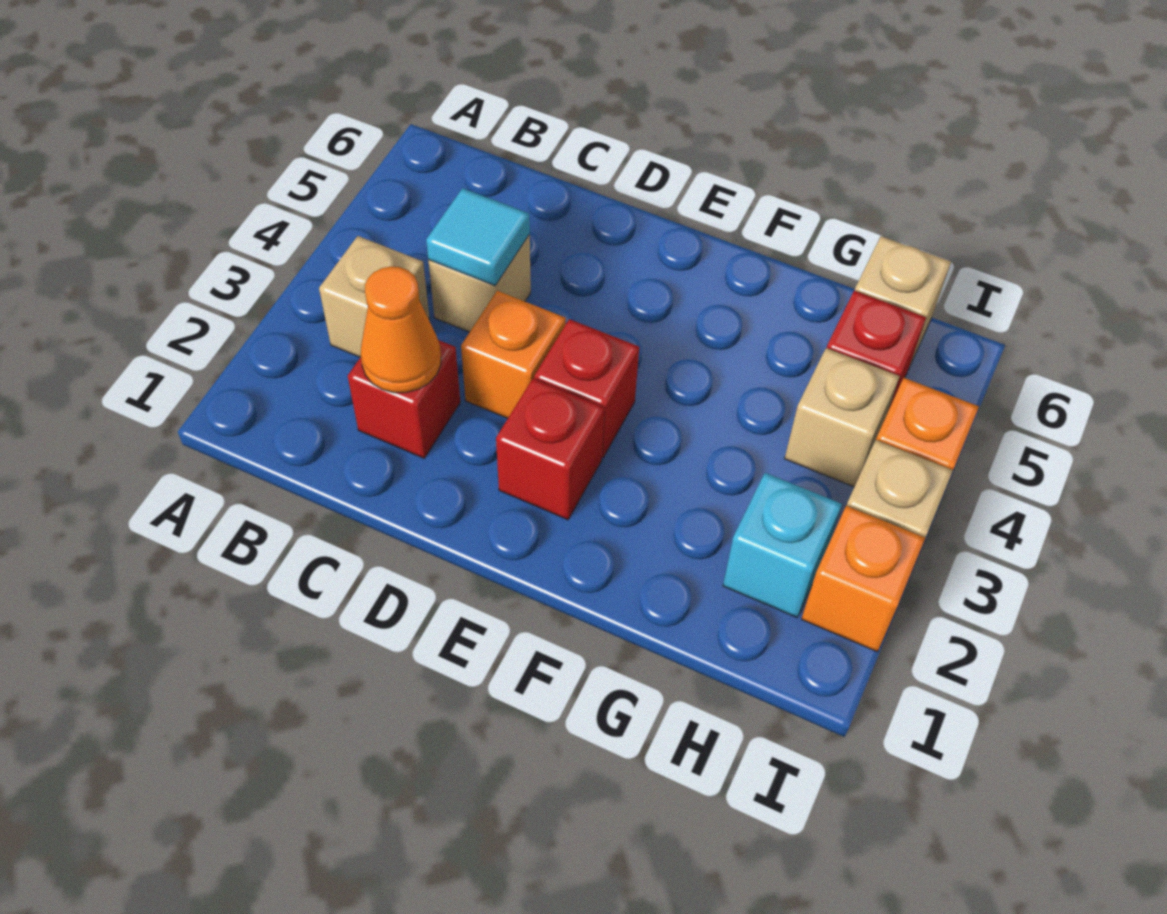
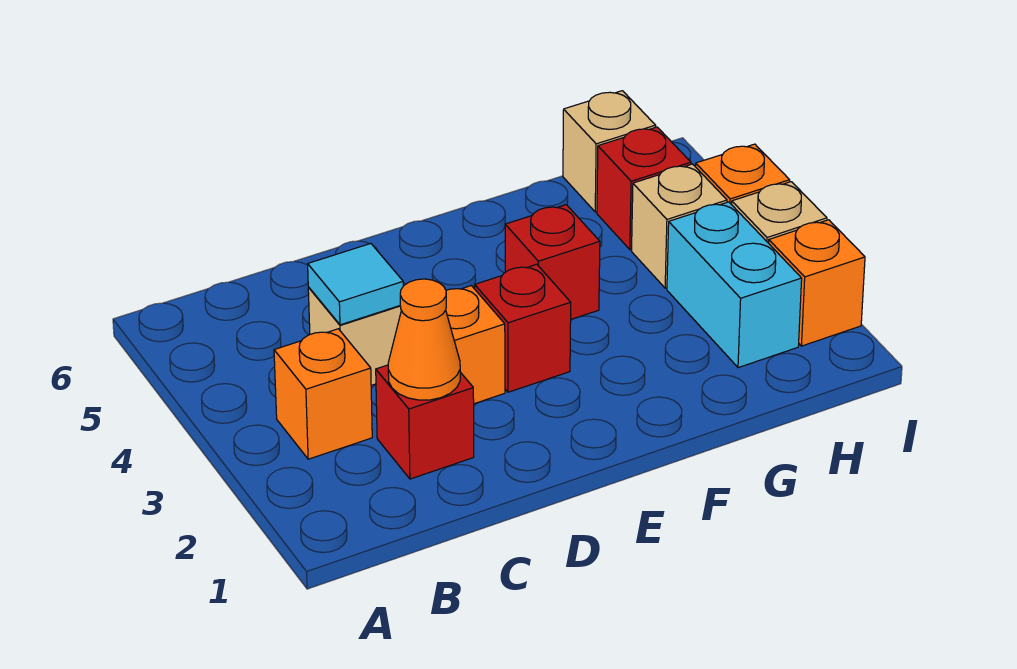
tan brick B3 level 1 -> orange brick B3 level 1
red brick E2 level 1 -> red brick F4 level 1
cyan brick H2 level 1 -> cyan brick H2:H3 level 1

